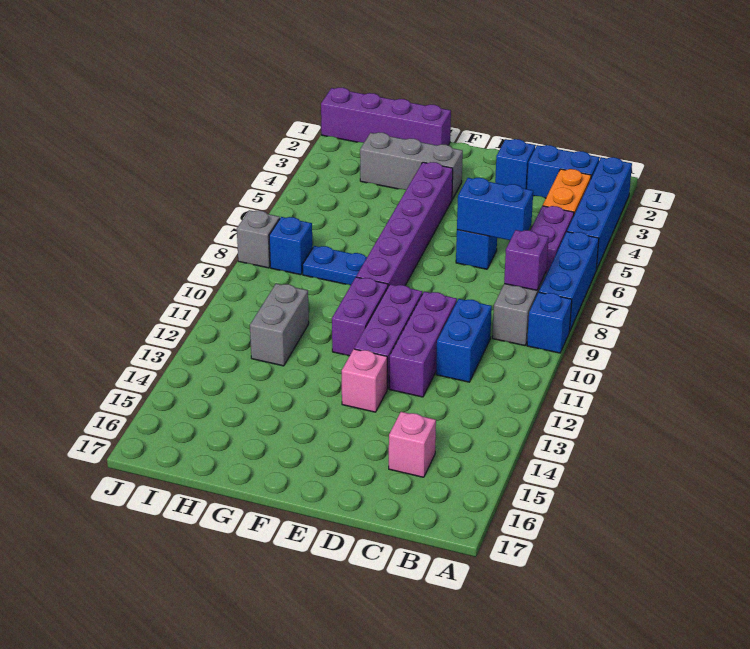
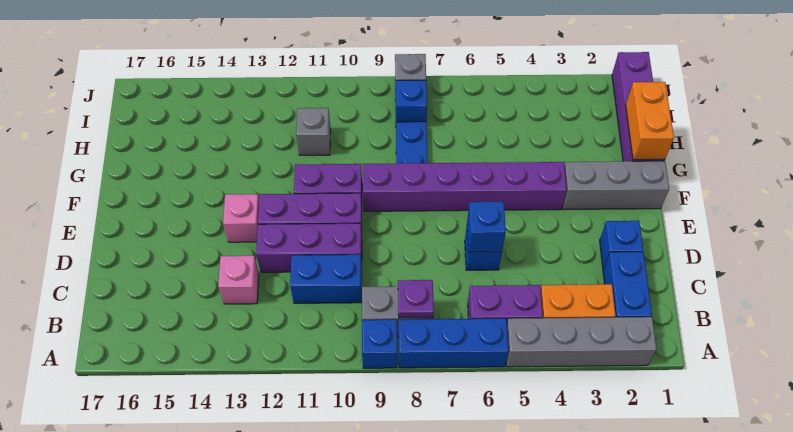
blue brick A2:A5 level 1 -> grey brick A2:A5 level 1
purple brick B8 level 2 -> purple plate B8 level 2
blue brick C6:D6 level 2 -> blue brick D6 level 2
pink brick C15 level 1 -> pink brick C13 level 1
grey brick F3:H3 level 1 -> grey brick F1:F3 level 1
none -> orange brick G1:H1 level 2
grey brick H11:H12 level 1 -> grey brick H11 level 1

